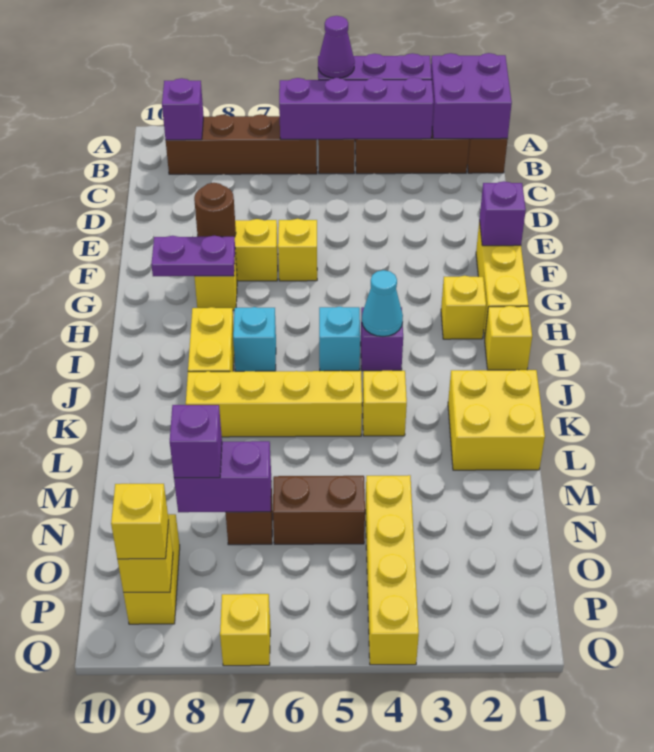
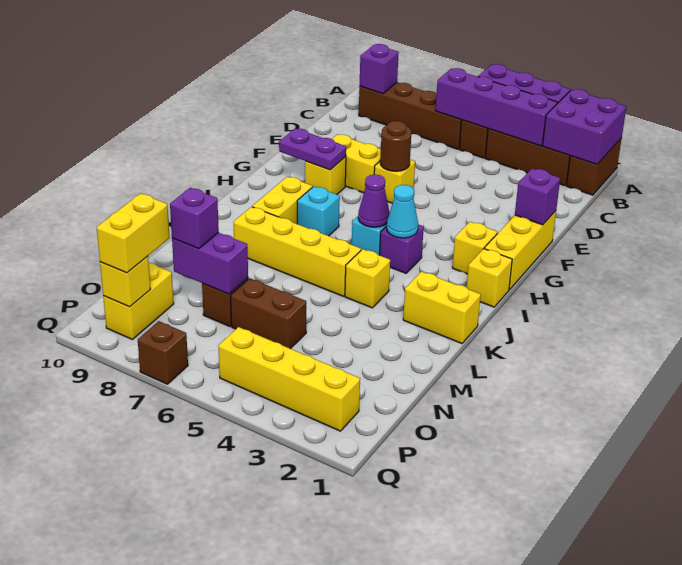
purple cone A5 level 3 -> purple cone I5 level 2
brown round brick F8 level 2 -> brown round brick F6 level 2
yellow brick K1:L2 level 1 -> yellow brick K1:K2 level 1
yellow brick N4:Q4 level 1 -> yellow brick P2:P5 level 1
yellow brick P9 level 3 -> yellow brick O9:P9 level 3
yellow brick Q7 level 1 -> brown brick Q7 level 1

